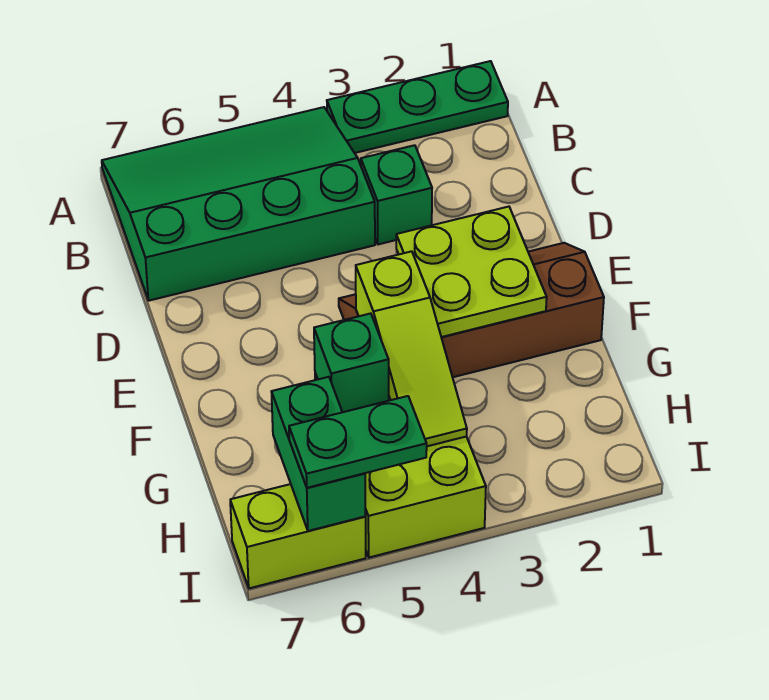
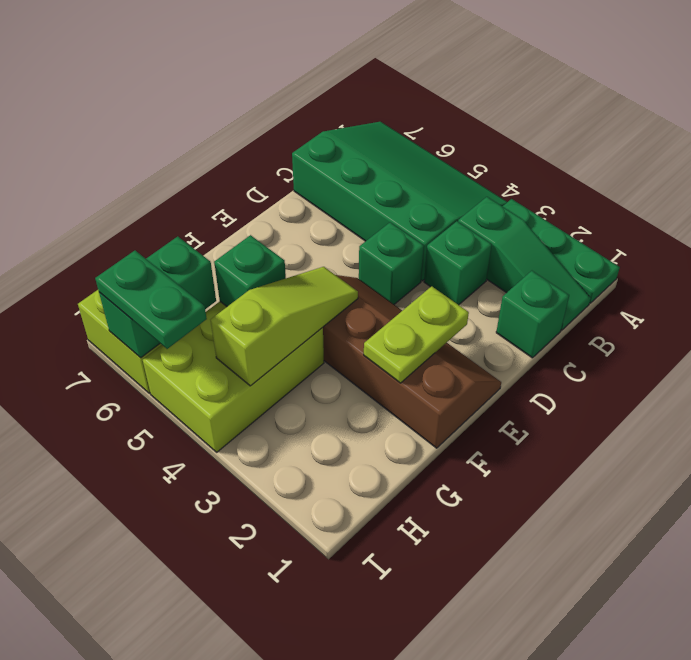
none -> green slope B1:B3 level 1 top 3
none -> green brick C1 level 1
none -> green brick D4 level 1
lime plate E2:F3 level 2 -> lime plate E2:F2 level 2
lime slope F4:H4 level 2 top F -> lime slope F4:H4 level 2 top H

